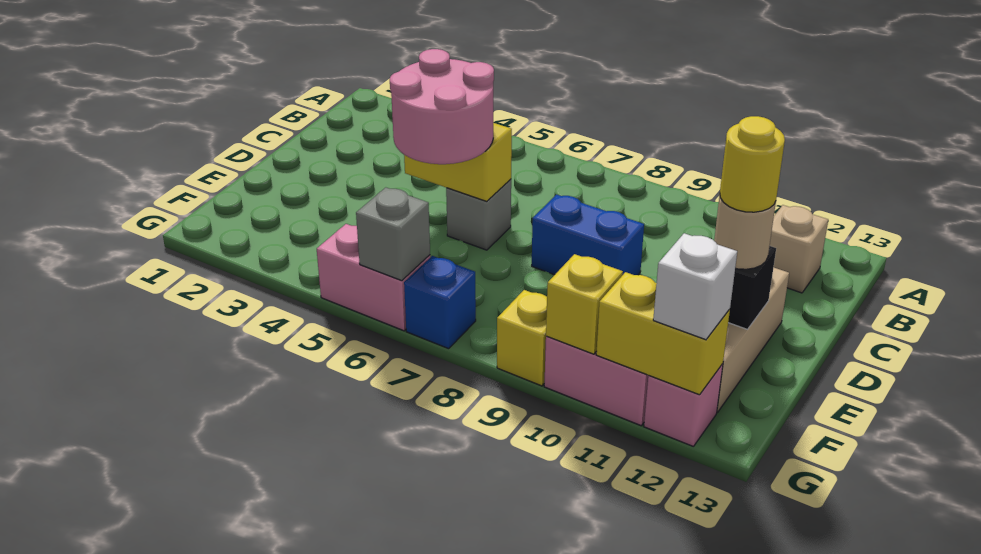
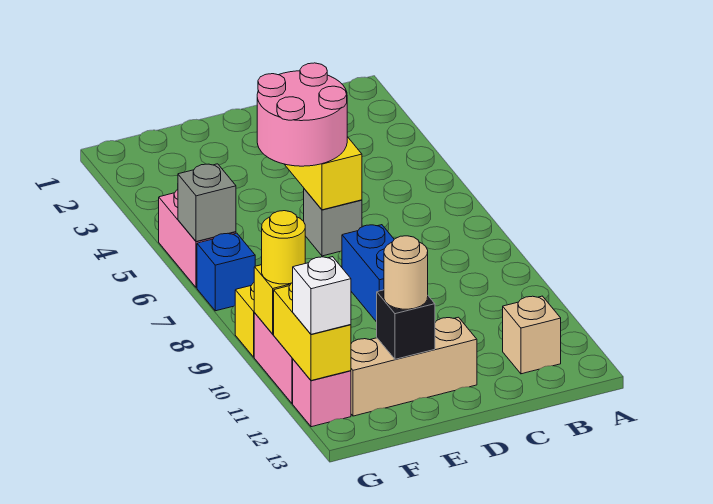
yellow round brick E12 level 4 -> yellow round brick G10 level 3

